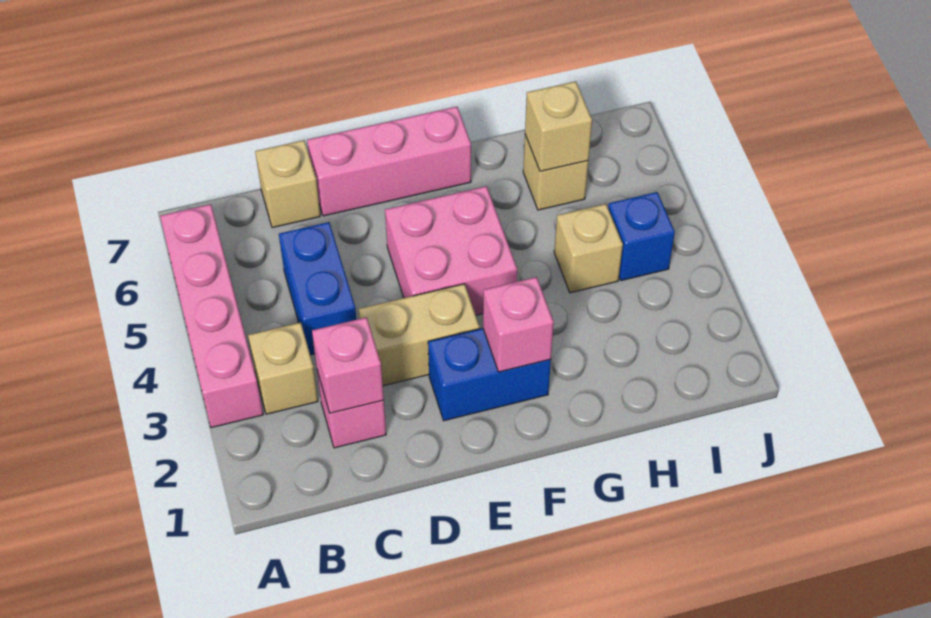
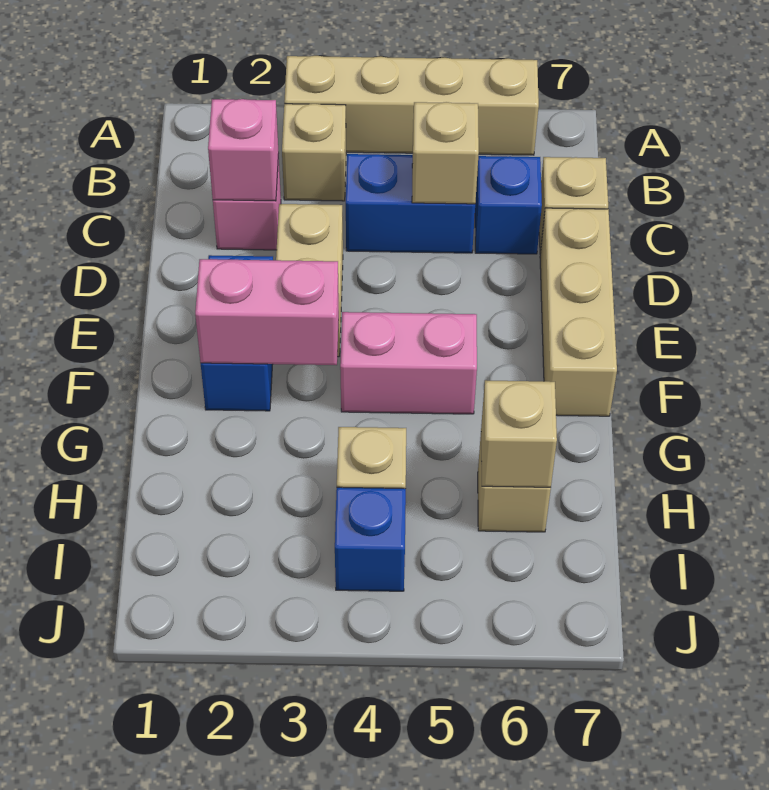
pink brick A3:A6 level 1 -> tan brick A3:A6 level 1
none -> tan brick C5 level 2
none -> blue brick C6 level 1
pink brick D7:F7 level 1 -> tan brick D7:F7 level 1
pink brick E4:F5 level 1 -> pink brick F4:F5 level 1
pink brick F2 level 2 -> pink brick F2:F3 level 2

